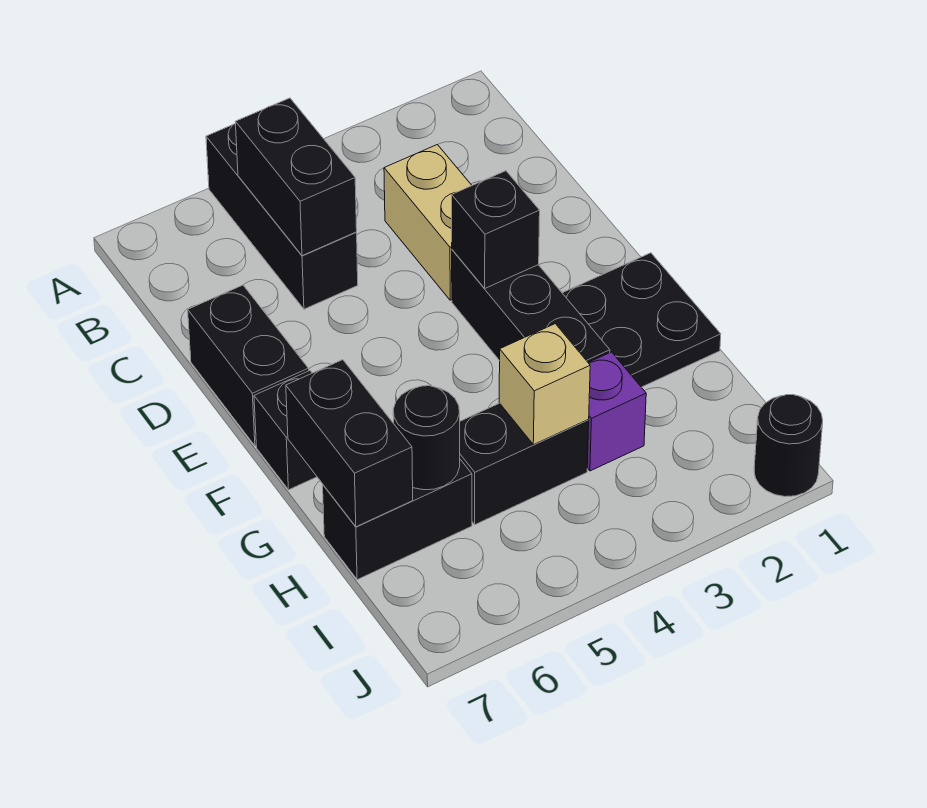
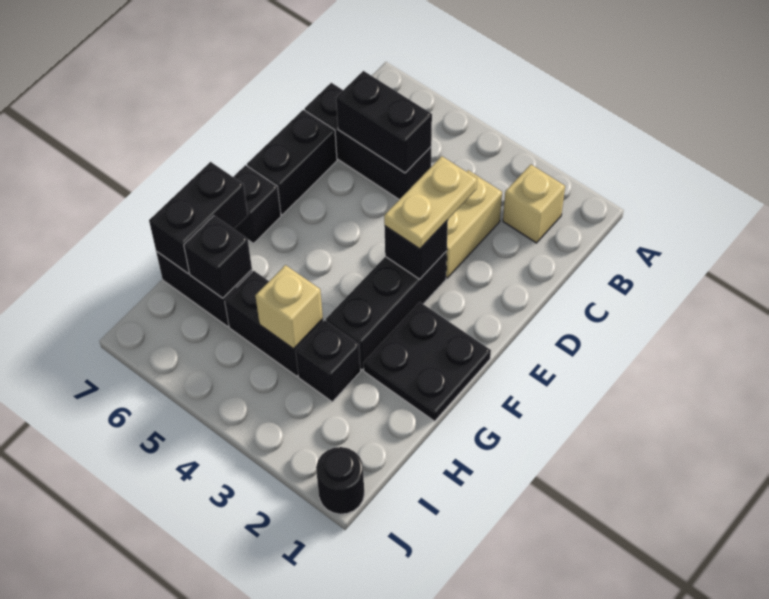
black brick A5:C5 level 1 -> black brick C5:C7 level 1
none -> tan brick B2 level 1
black brick B5:C5 level 2 -> black brick C5:C6 level 2
none -> tan plate D3:E3 level 3
purple brick H3 level 1 -> black brick H3 level 1
black round brick H6 level 2 -> black brick H6 level 2

